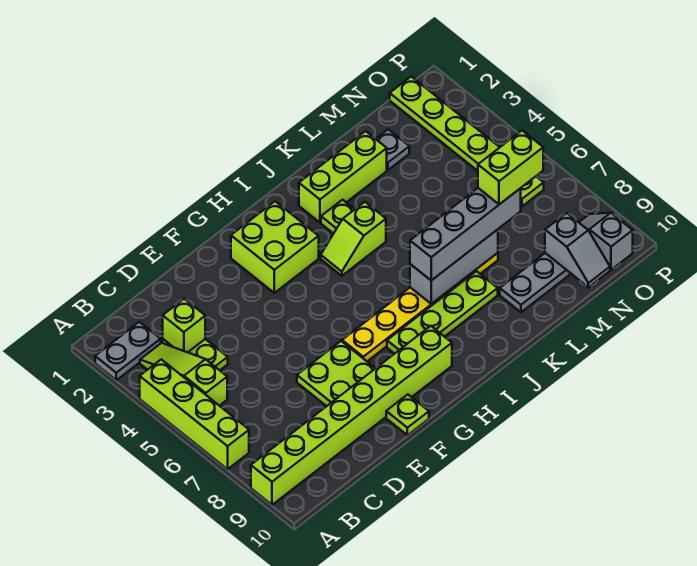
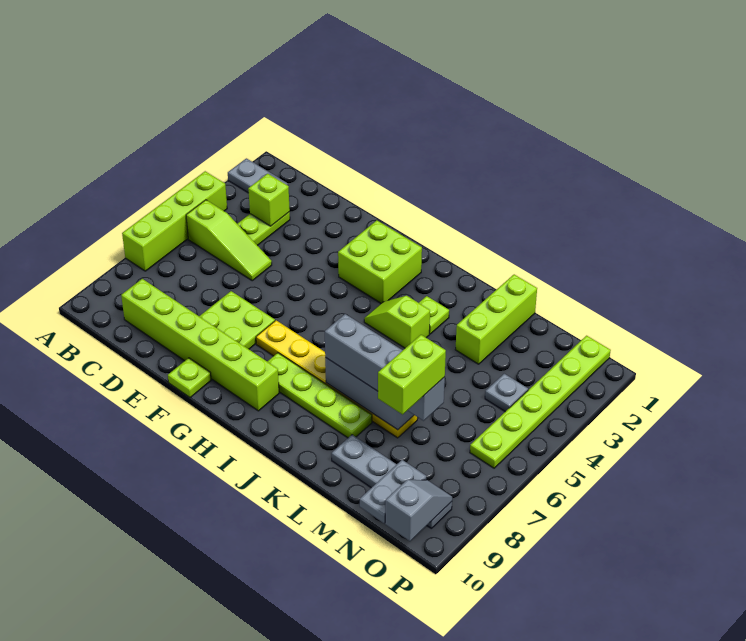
lime brick A9:H9 level 1 -> lime brick C9:H9 level 1
lime slope B3:B5 level 1 top 5 -> lime slope B5:D5 level 1 top B
lime brick J2:L2 level 1 -> lime brick L1:L3 level 1
grey plate M2 level 1 -> grey plate N4 level 1
lime brick M7:N7 level 4 -> lime brick M7:M8 level 4
grey slope N9:N10 level 2 top 9 -> grey plate N9:N10 level 2

